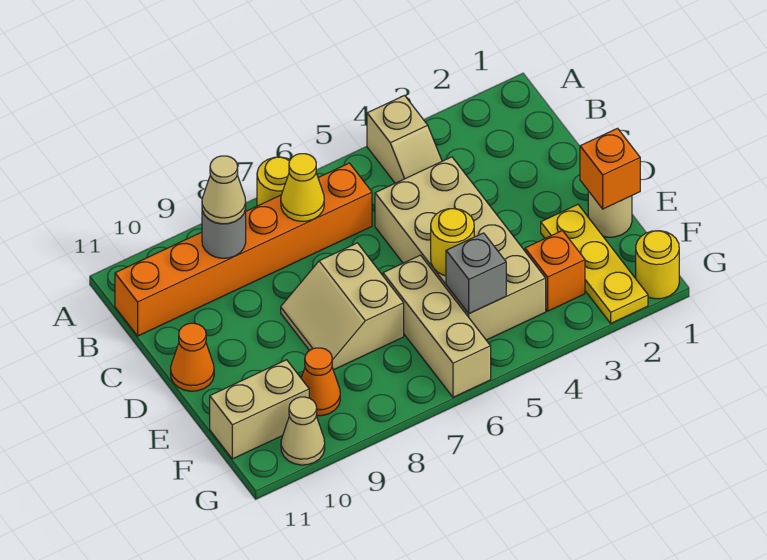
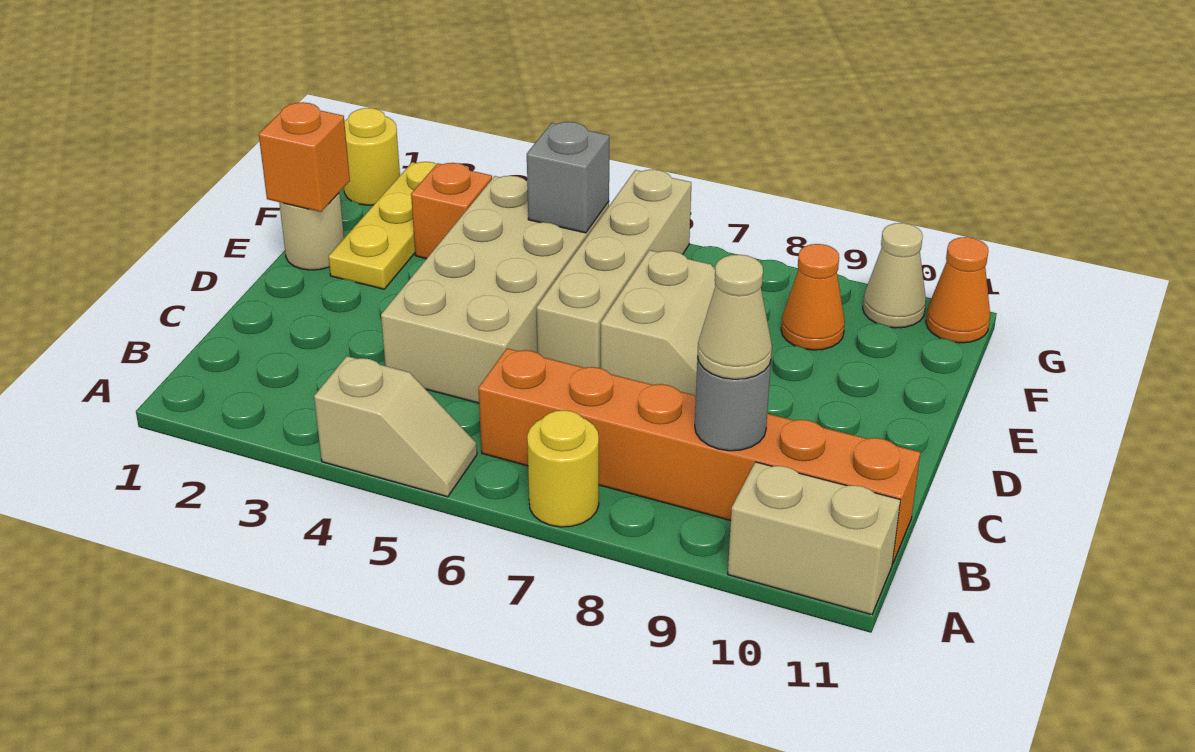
tan slope A4:B4 level 1 top A -> tan slope A4:A5 level 1 top 4
yellow cone B7 level 2 -> none
orange cone D11 level 1 -> orange cone G11 level 1
yellow round brick E5 level 2 -> none
tan brick E6:G6 level 1 -> tan brick D6:G6 level 1
tan brick F10:F11 level 1 -> tan brick A10:A11 level 1

